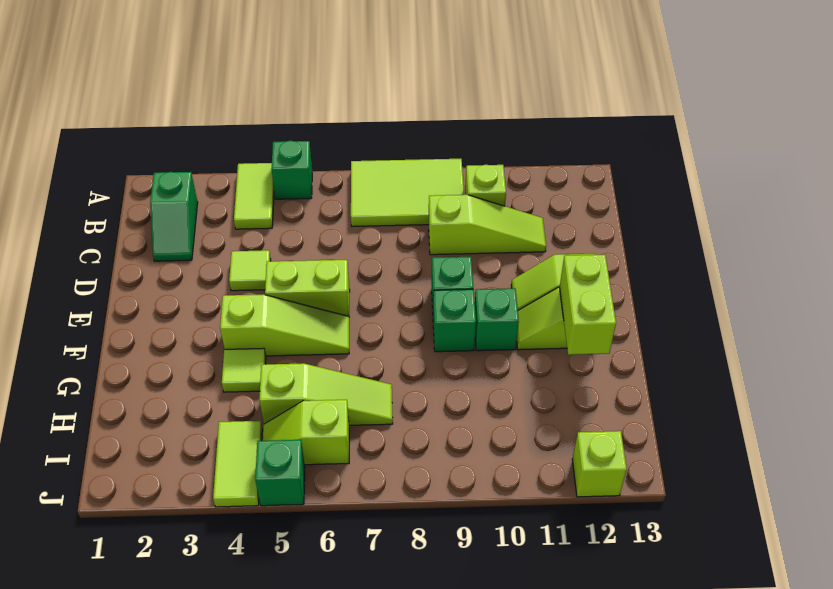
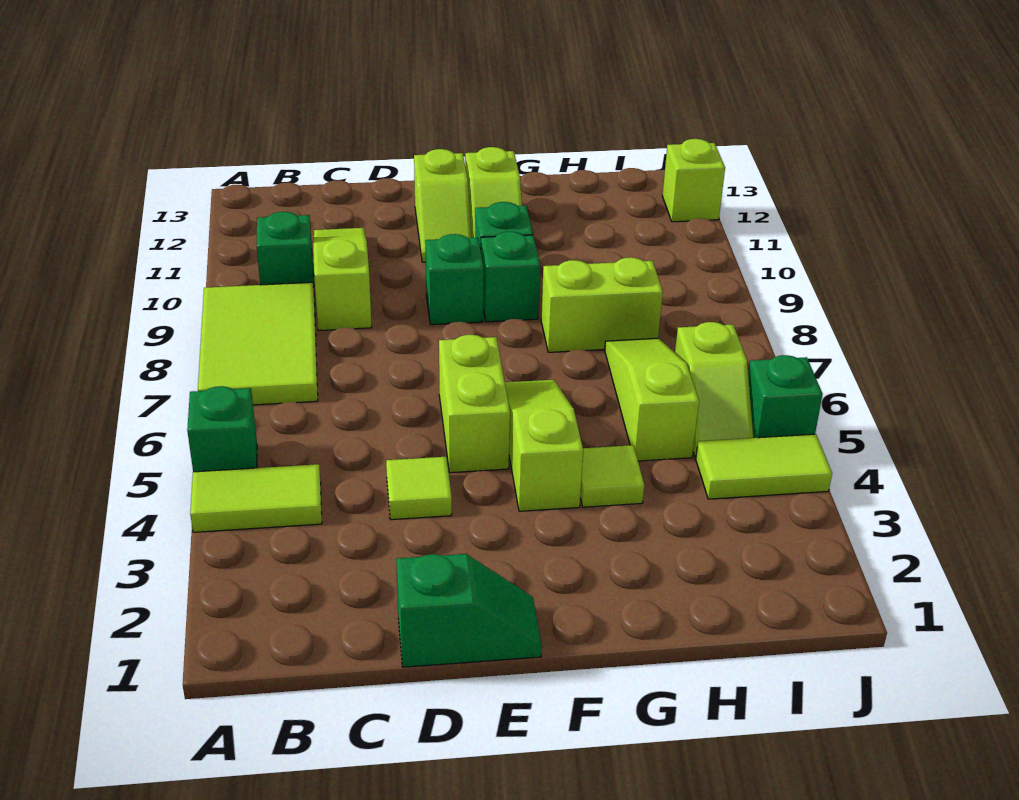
green slope B2:C2 level 1 top B -> green slope D1:E1 level 1 top D
lime brick B10 level 1 -> green brick B10 level 1
lime brick F12:G12 level 2 -> lime brick G8:H8 level 1

